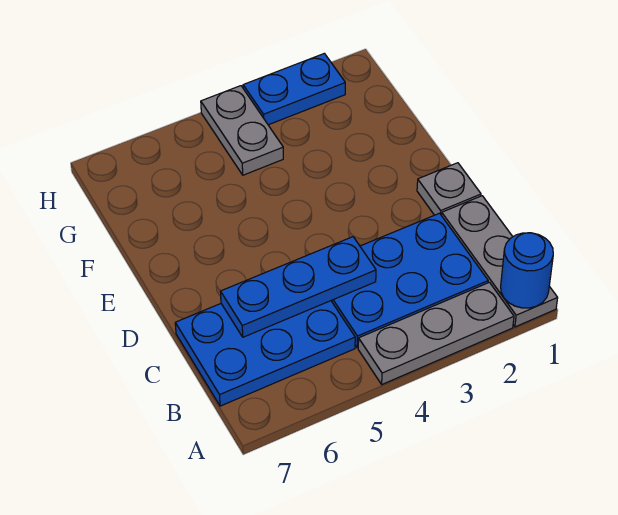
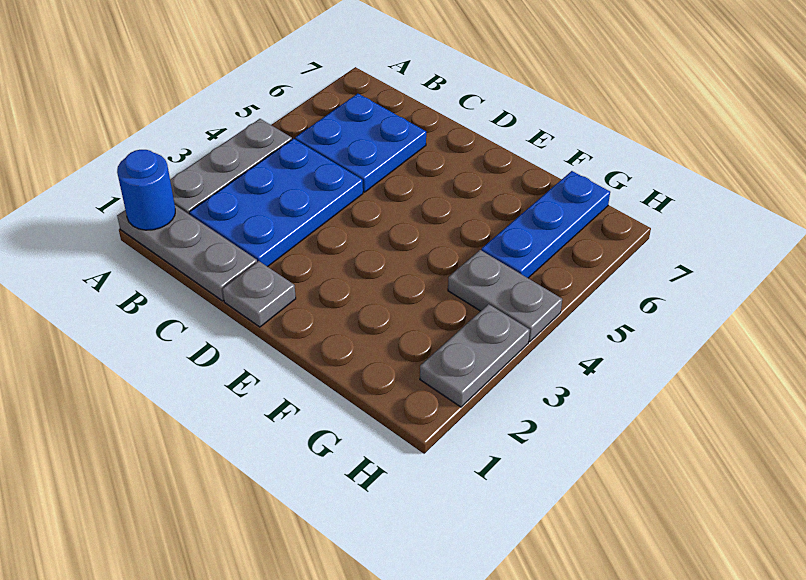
blue plate B5:C7 level 1 -> blue plate B5:C6 level 1
blue plate C4:C6 level 2 -> blue plate G5:G7 level 1
blue plate H2:H3 level 1 -> grey plate H2:H3 level 1

